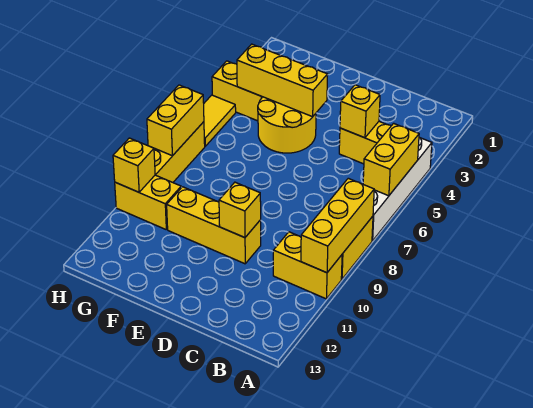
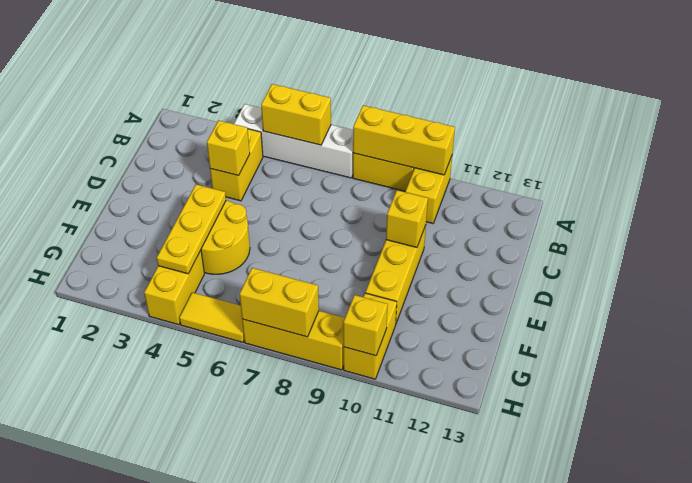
yellow brick E4:G4 level 2 -> yellow plate E4:G4 level 2

